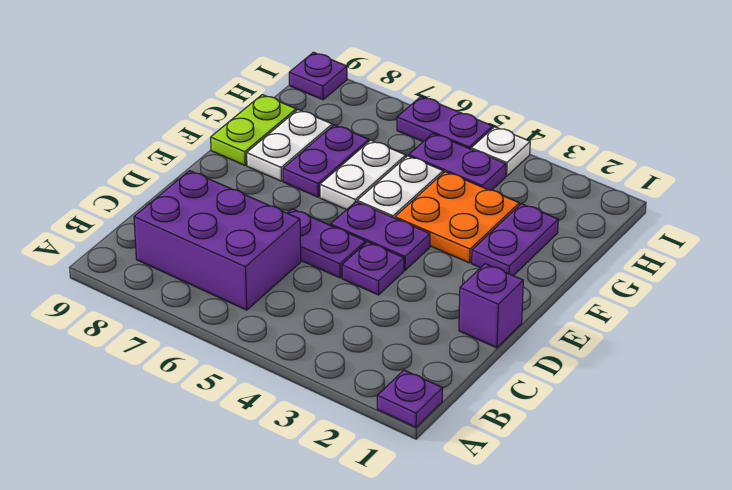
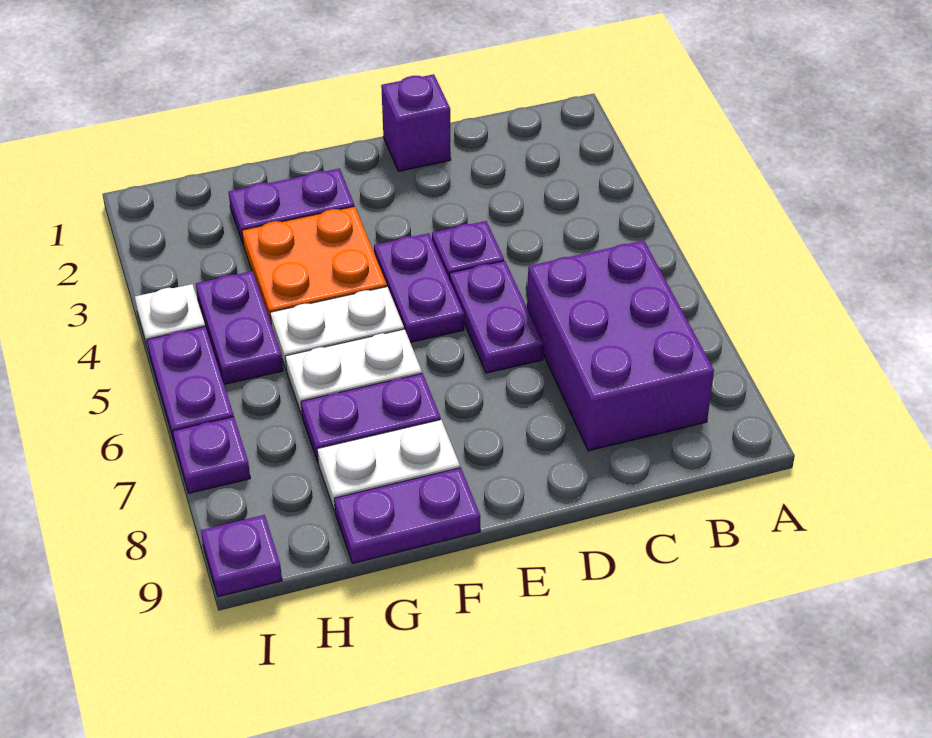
purple plate A1 level 1 -> purple plate I7 level 1
lime plate F9:G9 level 1 -> purple plate F9:G9 level 1

